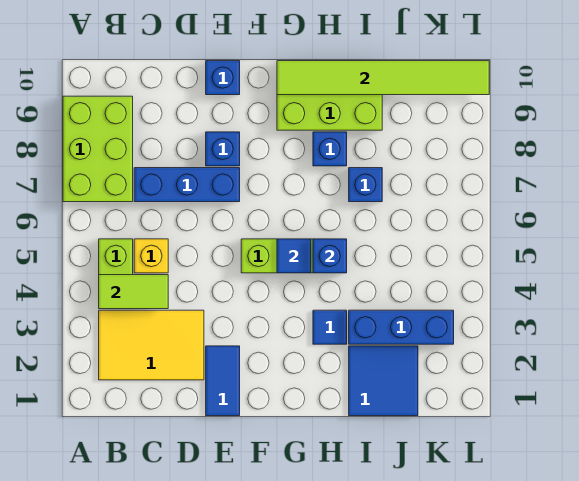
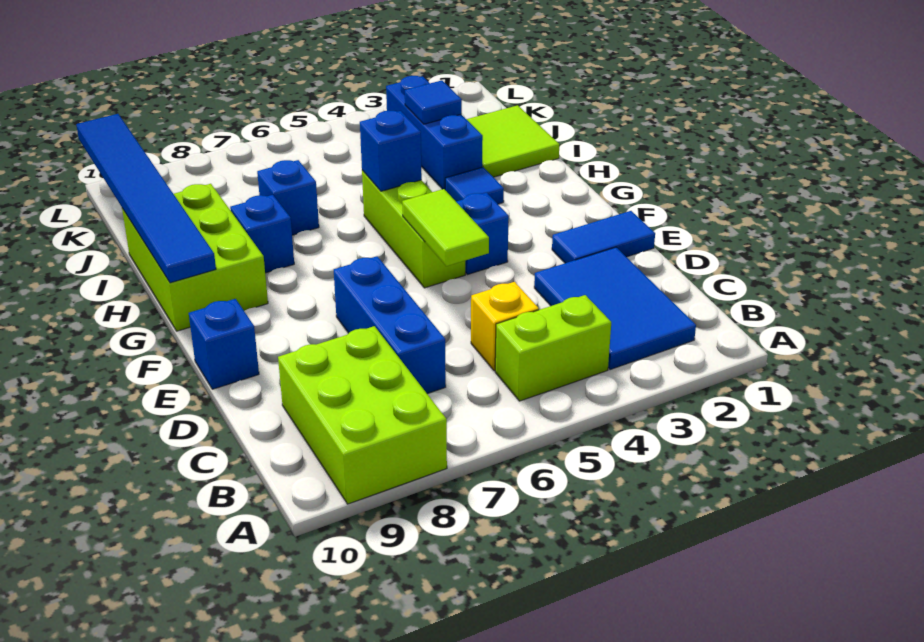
lime brick A7:B9 level 1 -> lime brick A8:C9 level 1
yellow tile B2:D3 level 1 -> blue tile B2:D3 level 1
lime tile B4:C4 level 2 -> lime tile E5:F5 level 2
blue brick E8 level 1 -> blue brick F4 level 1
blue tile G5 level 2 -> blue tile J3 level 2
lime tile G10:L10 level 2 -> blue tile G10:L10 level 2
blue tile I1:J2 level 1 -> lime tile I1:J2 level 1

